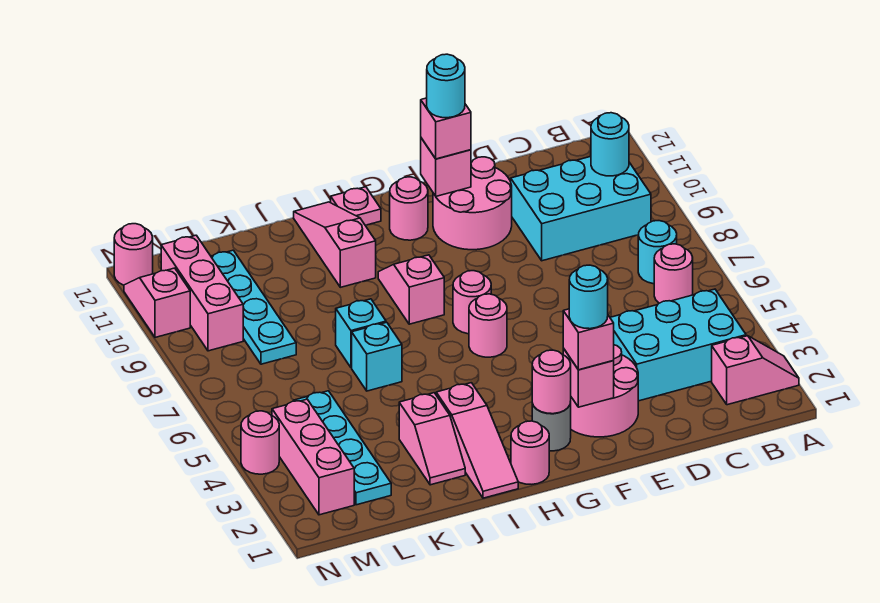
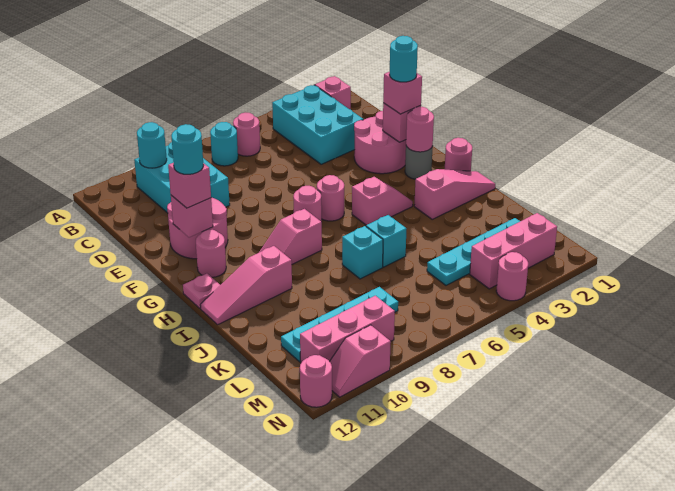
pink slope J2:J3 level 1 top 3 -> pink slope H4:H5 level 1 top 5

